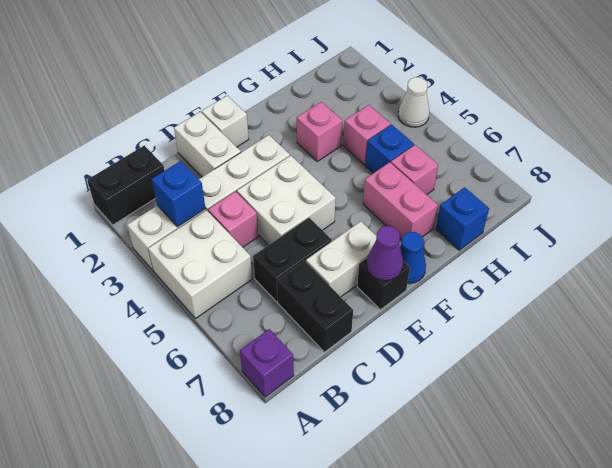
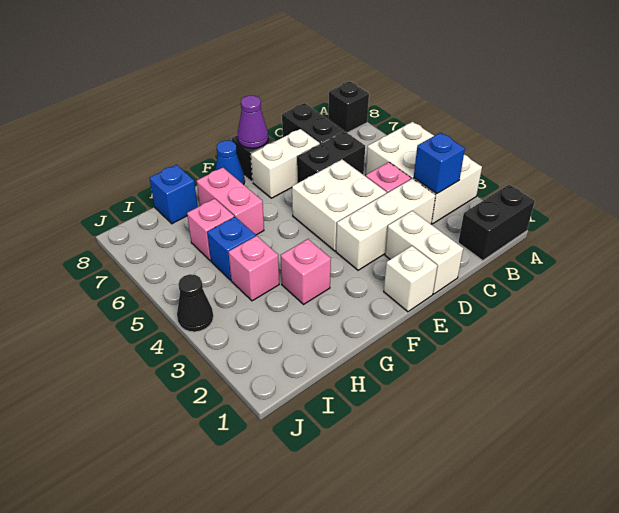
purple brick A8 level 1 -> black brick A8 level 1
white cone J4 level 1 -> black cone J4 level 1

